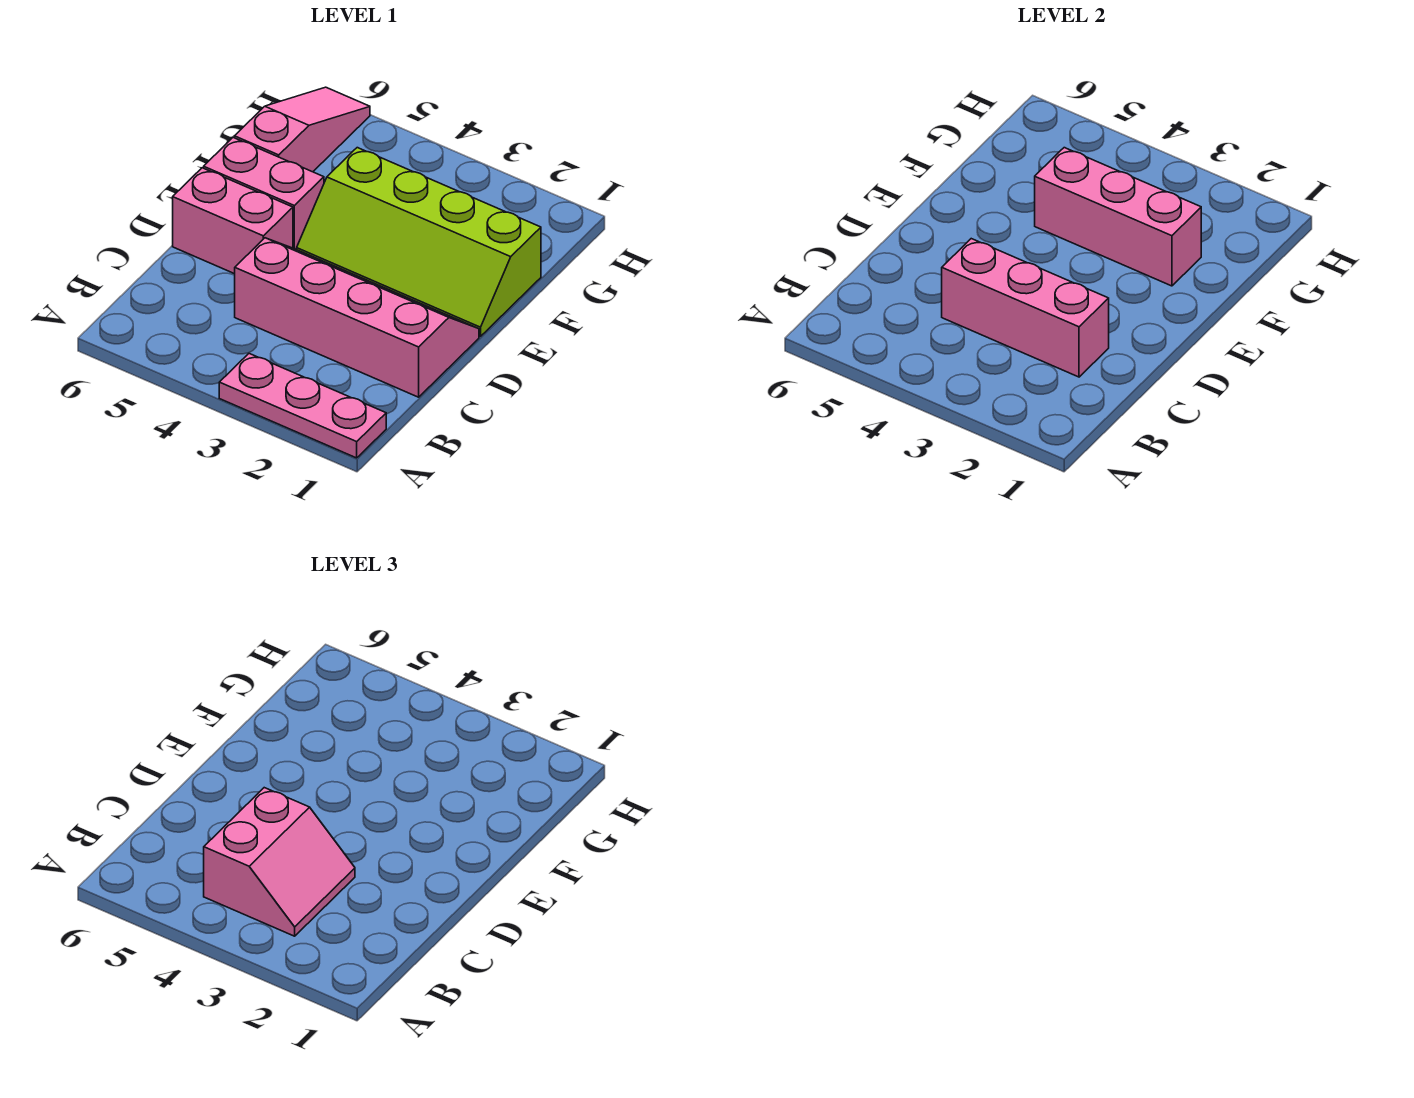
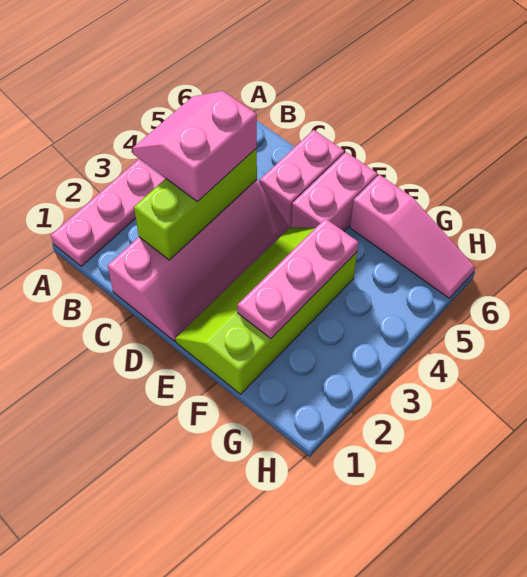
pink slope B3:C4 level 3 top 4 -> pink slope B3:C4 level 3 top C
pink brick C2:C4 level 2 -> lime brick C2:C4 level 2
pink brick F2:F4 level 2 -> pink plate F2:F4 level 2

